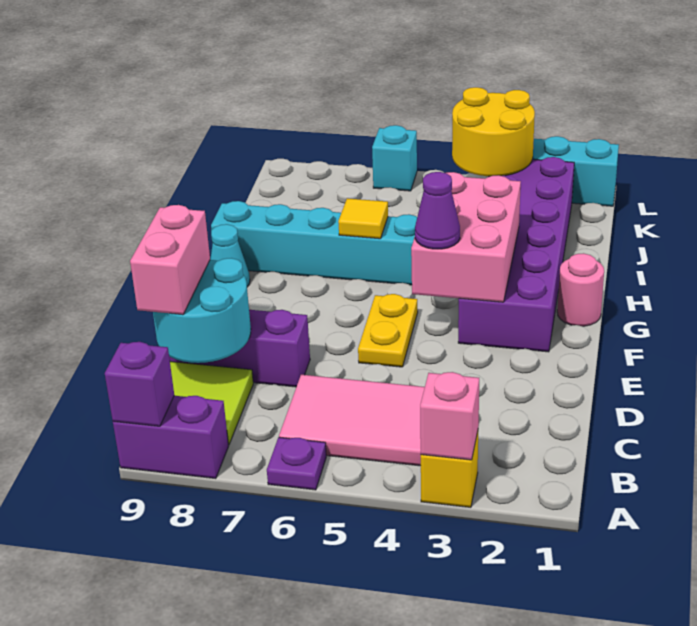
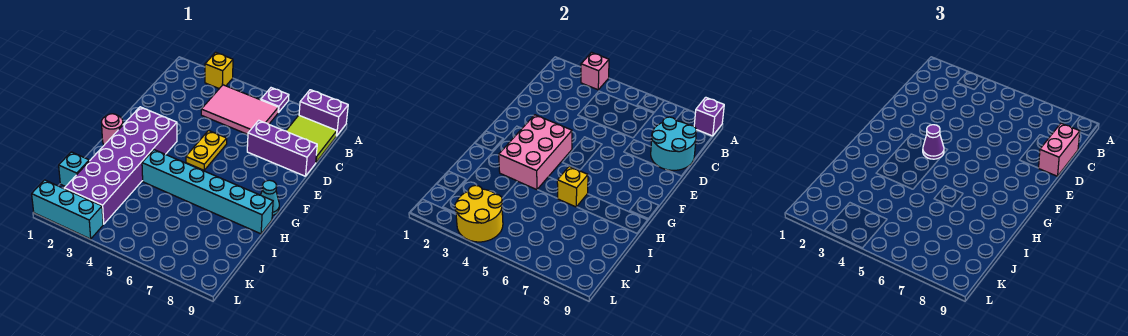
yellow tile H6 level 2 -> yellow brick H6 level 2
cyan brick L6 level 1 -> cyan brick J1 level 1

